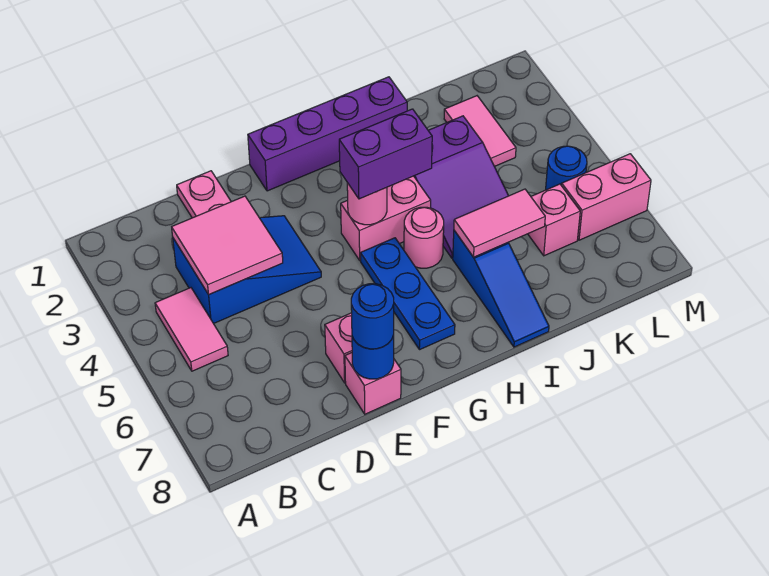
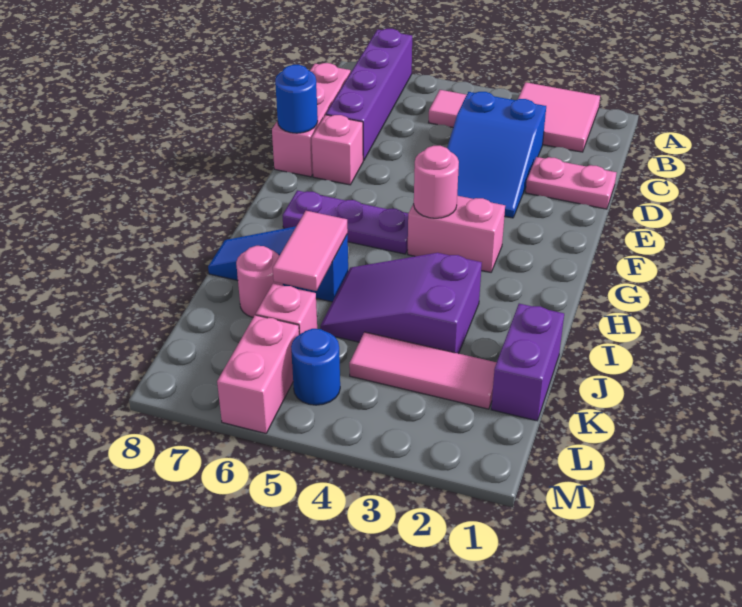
pink tile C3:D4 level 2 -> pink tile A2:B3 level 1
pink brick E8 level 1 -> pink brick C8:E8 level 1
blue round brick E8 level 3 -> none
purple brick F1:I1 level 1 -> purple brick A7:D7 level 1
pink brick G4:H4 level 1 -> pink brick G3:G4 level 1
purple brick G4:H4 level 3 -> purple brick J1:K1 level 1
blue plate G5:G7 level 1 -> purple plate G5:G7 level 1
pink round brick H5 level 1 -> pink round brick J7 level 1
pink tile K2:K3 level 1 -> pink tile K2:K4 level 1

